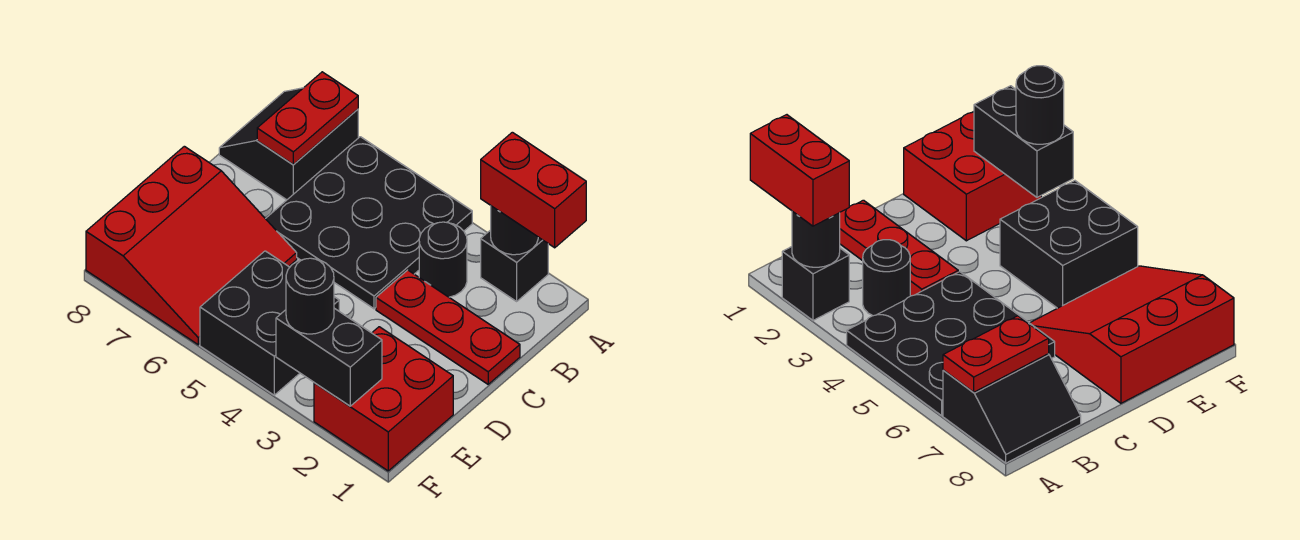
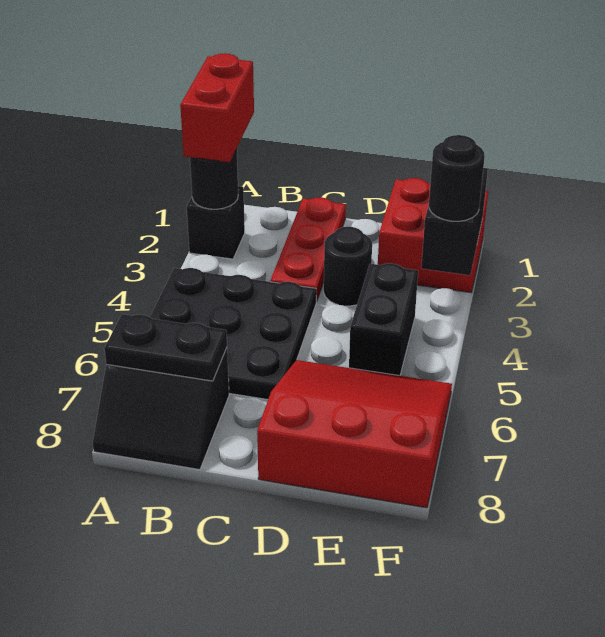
red plate A7:B7 level 2 -> black plate A7:B7 level 2
black round brick B3 level 1 -> black round brick D3 level 1
black brick E4:F5 level 1 -> black brick E4:E5 level 1

